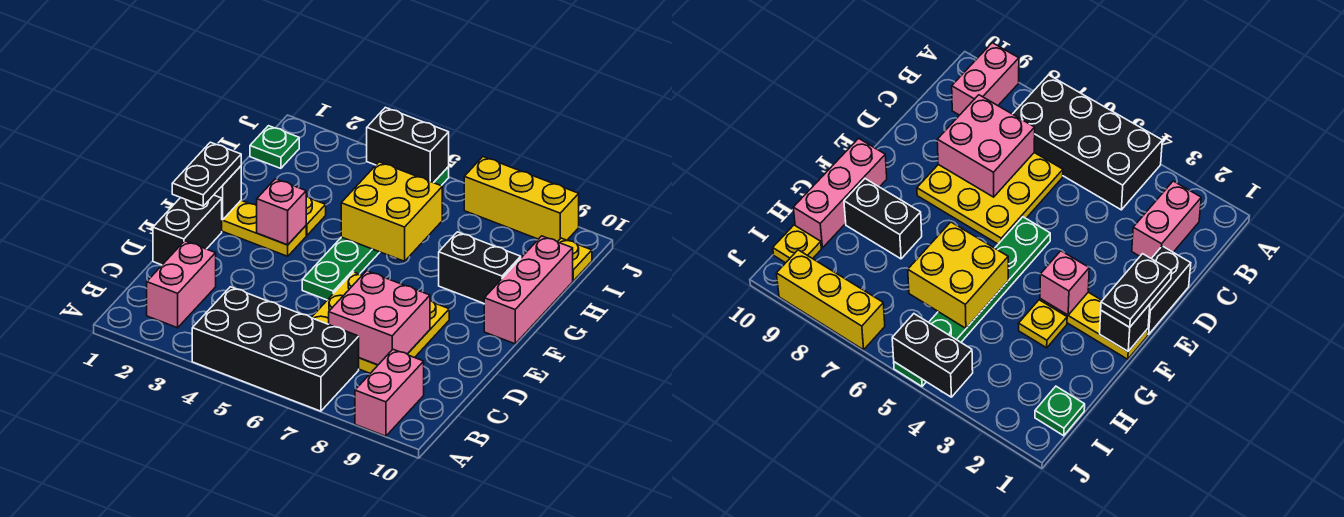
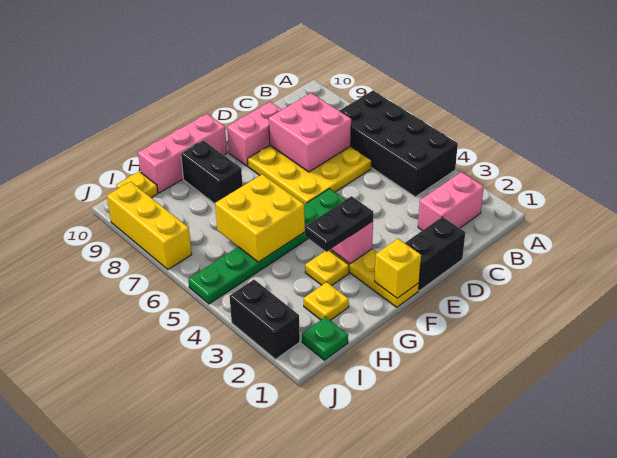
pink brick A9:B9 level 1 -> pink brick D9:E9 level 1
black plate E1:F1 level 3 -> black plate F3:G3 level 3
black brick F1 level 2 -> yellow brick F1 level 2
none -> yellow plate H2 level 1
black brick J4:J5 level 2 -> black brick J2:J3 level 1

